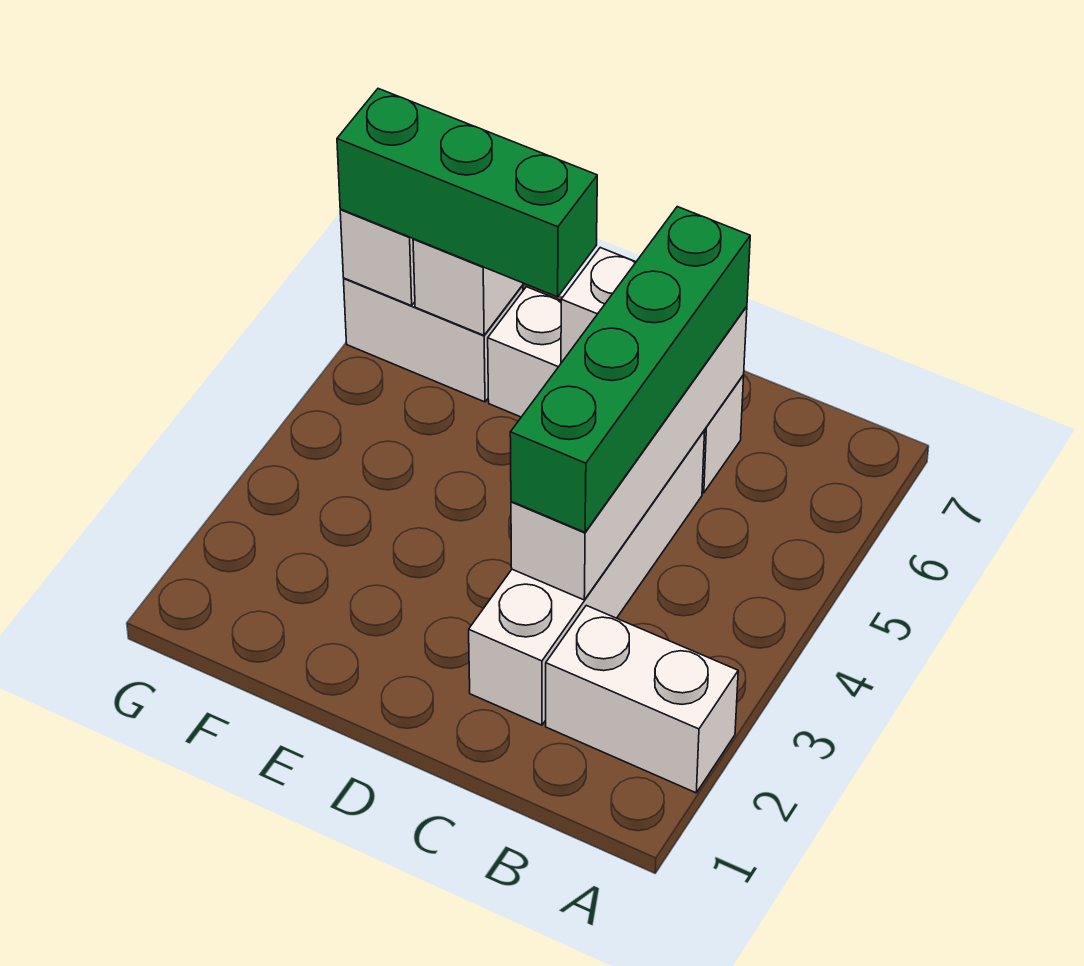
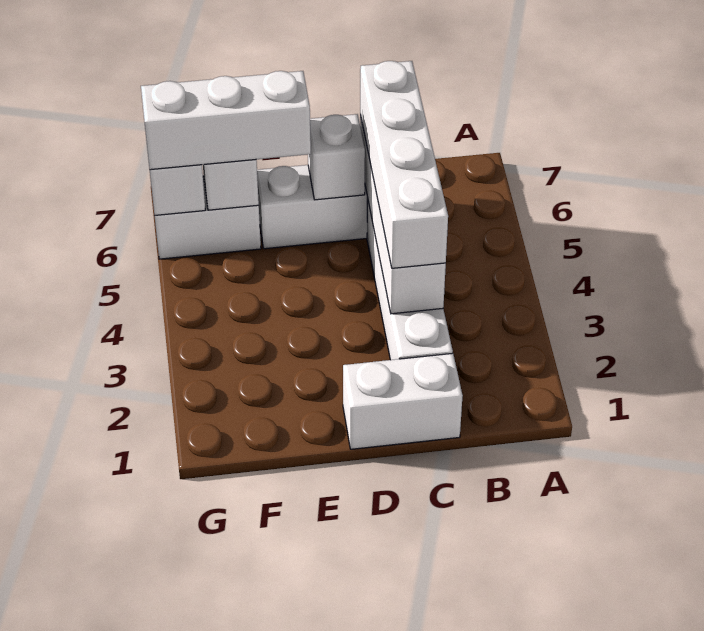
white brick A2:B2 level 1 -> white brick C1:D1 level 1
green brick C3:C6 level 3 -> white brick C3:C6 level 3
green brick E6:G6 level 3 -> white brick E6:G6 level 3

